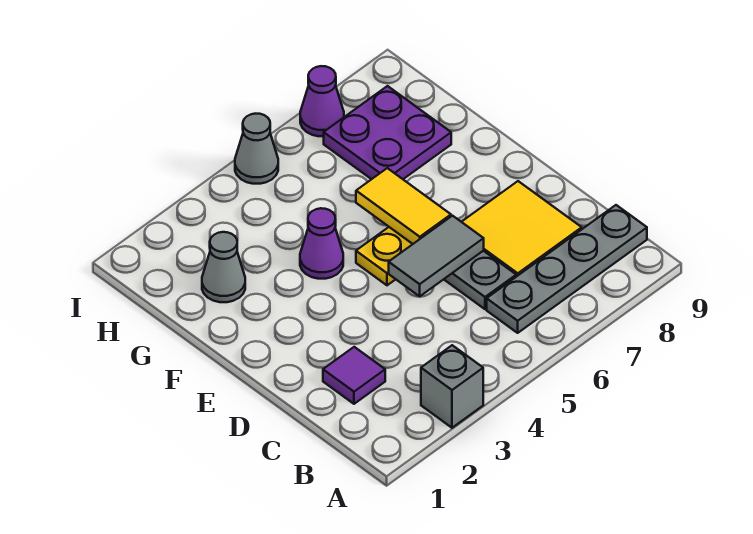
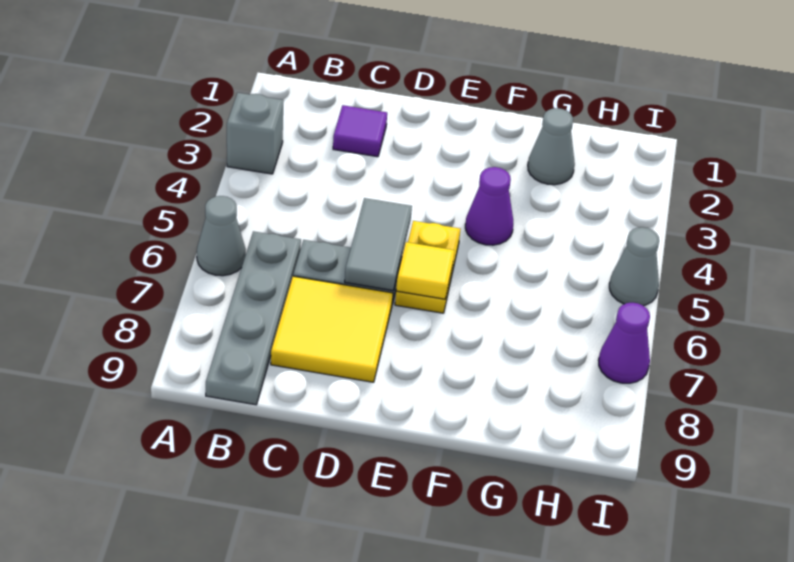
none -> grey cone A6 level 1
yellow tile E6:F6 level 2 -> yellow tile E6 level 2
purple plate G7:H8 level 1 -> none

